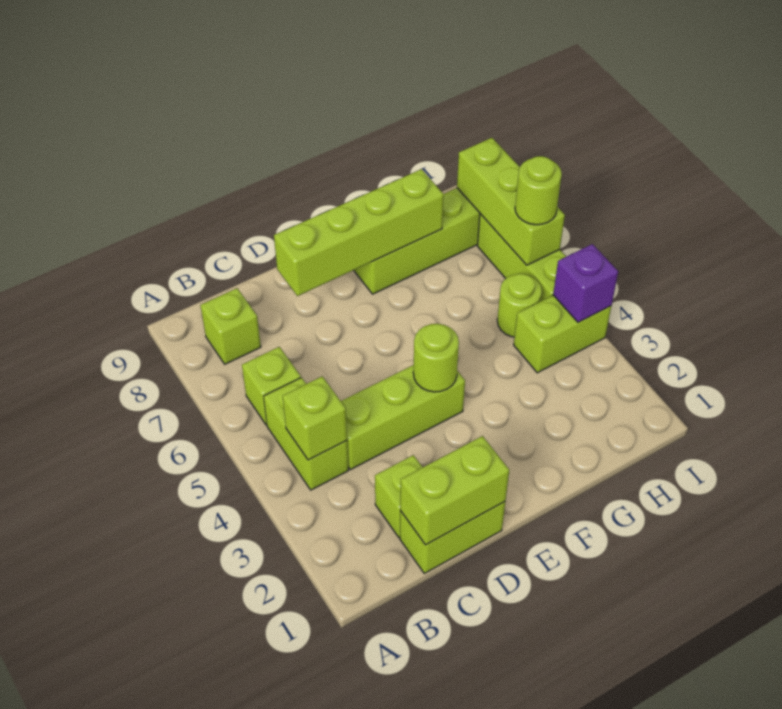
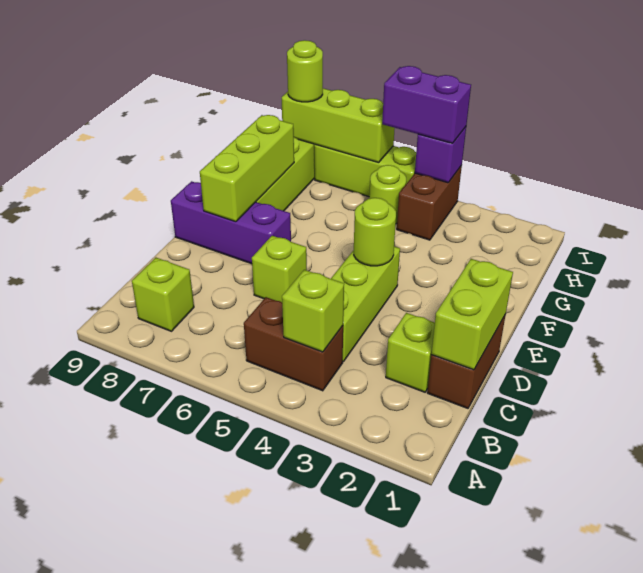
lime brick B4:B5 level 1 -> brown brick B4:B5 level 1
lime brick B6 level 1 -> lime brick D6 level 1
lime brick C1:D1 level 1 -> brown brick C1:D1 level 1
lime brick D8:G8 level 2 -> lime brick E8:G8 level 2
none -> purple brick E7:E9 level 1
lime brick H4:I4 level 1 -> brown brick H4:I4 level 1
none -> purple brick I4:I5 level 3
lime round brick I6 level 3 -> lime round brick I8 level 3

